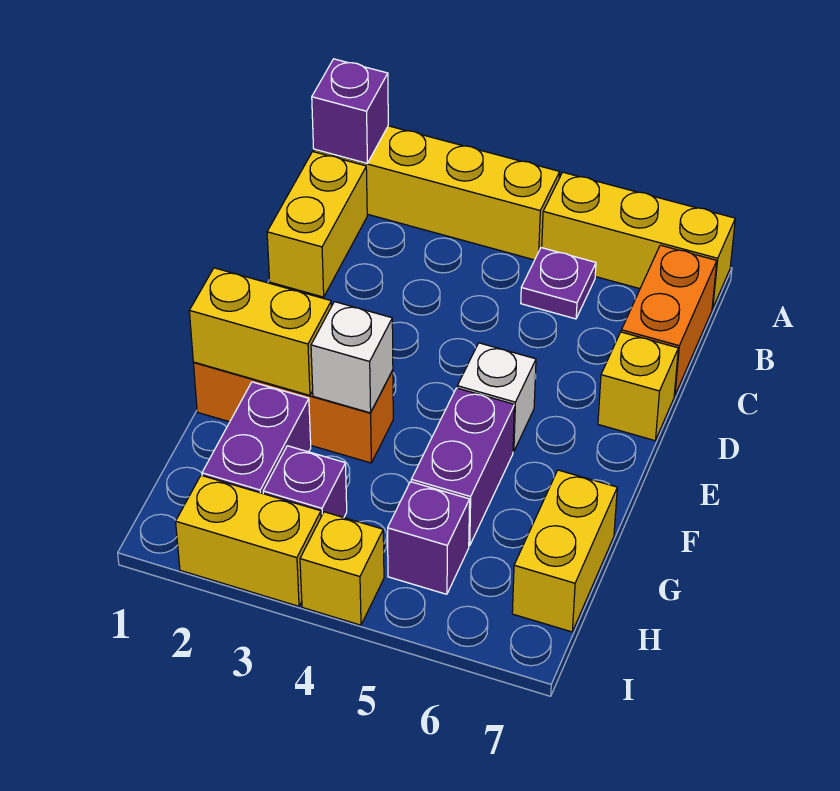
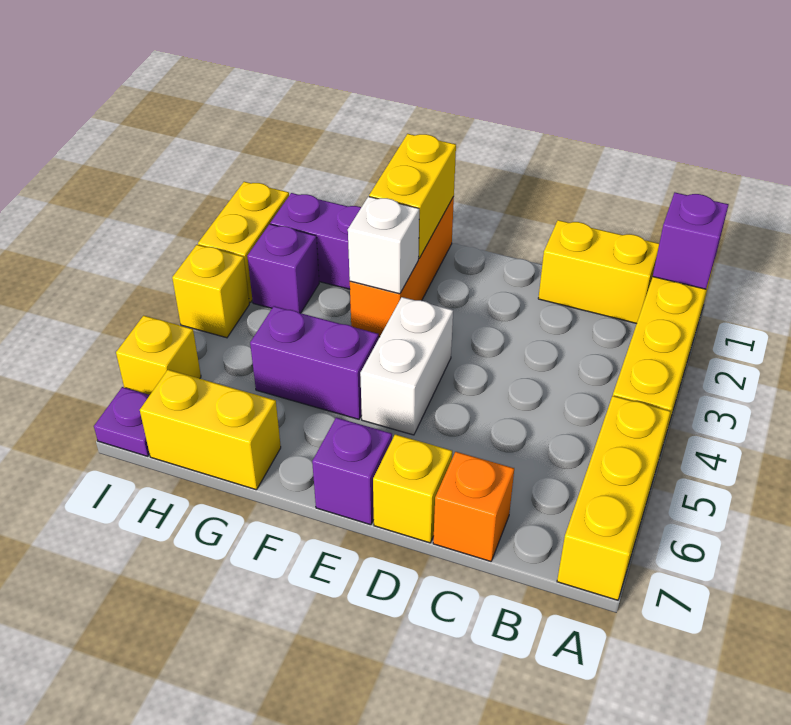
purple plate B5 level 1 -> purple plate I7 level 1
orange brick B7:C7 level 1 -> orange brick C7 level 1
white brick E5 level 1 -> white brick E4:E5 level 1
purple brick H5 level 1 -> purple brick E7 level 1
none -> yellow brick I6 level 1

